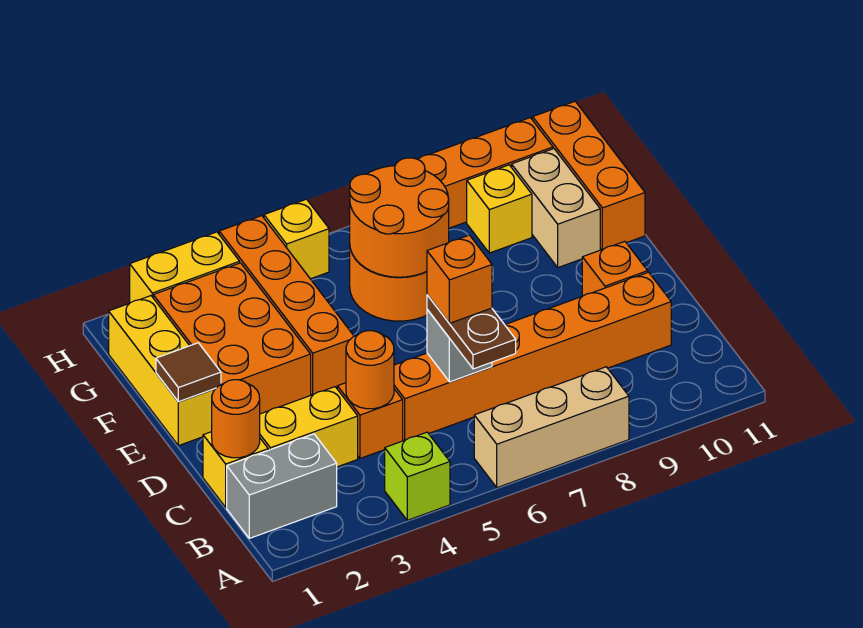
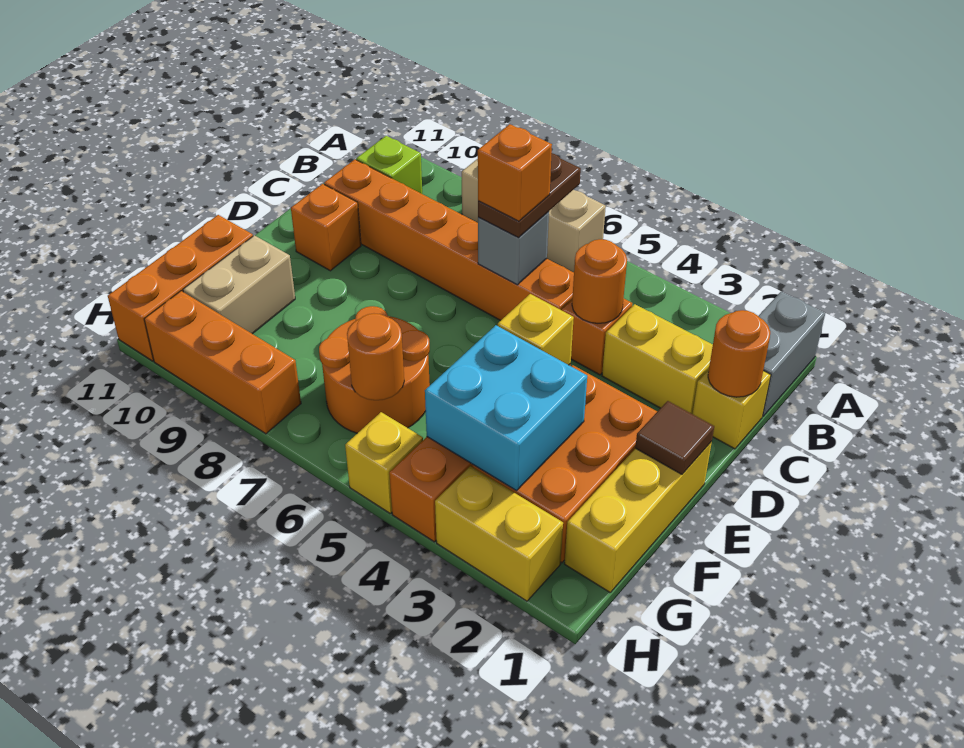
lime brick A4 level 1 -> lime brick B10 level 1
grey brick B1:B2 level 1 -> grey brick A1:B1 level 1
none -> cyan brick F3:G4 level 2
orange round brick F6:G7 level 2 -> orange round brick G6 level 2
yellow brick G9 level 1 -> yellow brick E4 level 2

